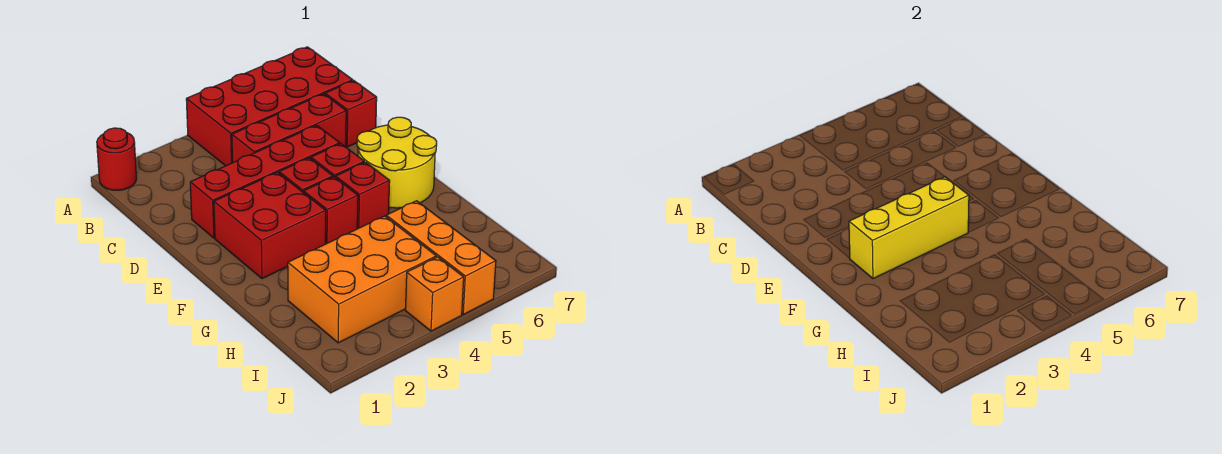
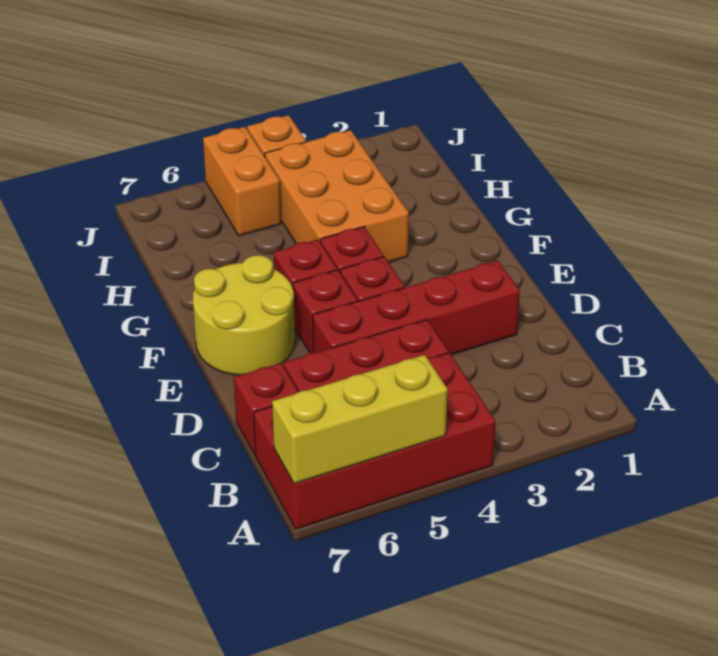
red round brick A1 level 1 -> none
red brick E2:F3 level 1 -> none
yellow brick F2:F4 level 2 -> yellow brick A5:A7 level 2
orange brick H2:I4 level 1 -> orange brick G3:I4 level 1
orange brick H5:J5 level 1 -> orange brick I5:J5 level 1

